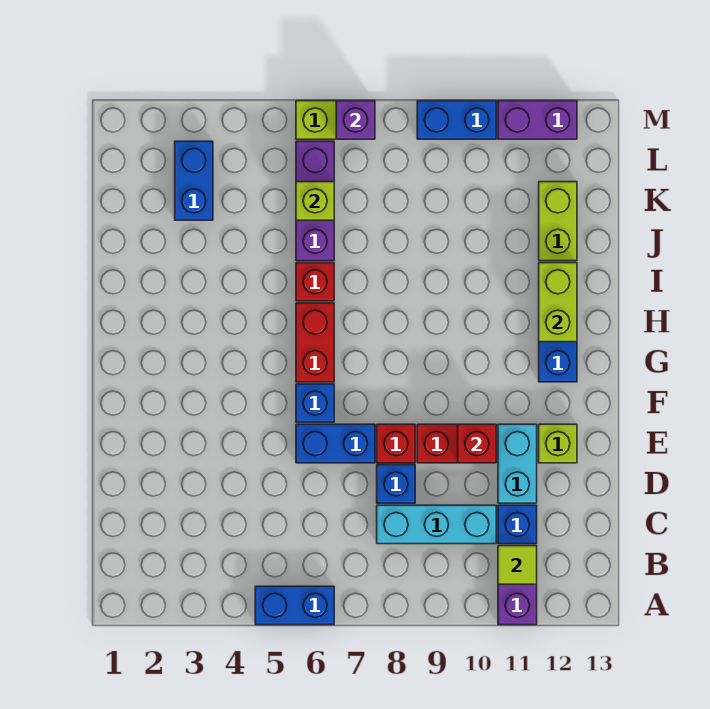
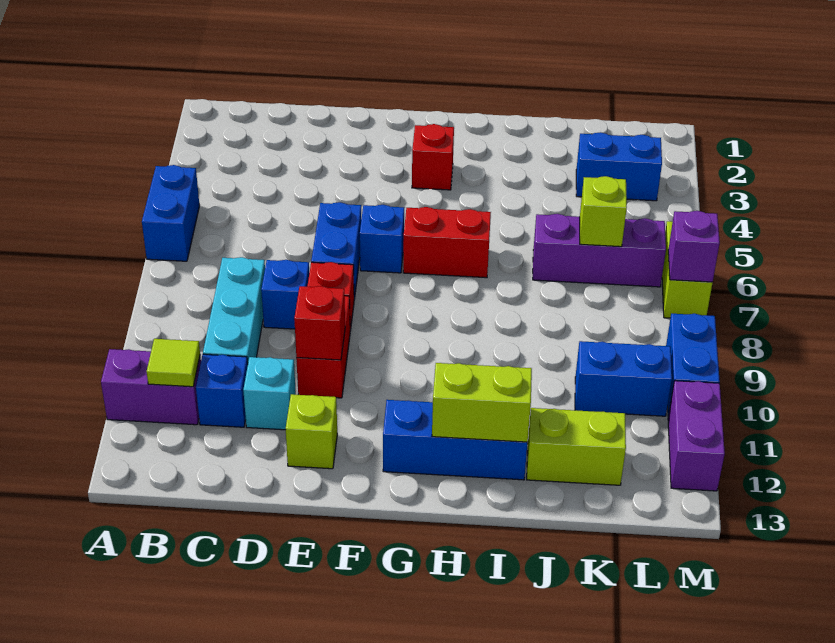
cyan brick D11:E11 level 1 -> cyan brick D11 level 1
red brick I6 level 1 -> red brick G3 level 1
none -> blue brick K10:L10 level 1

